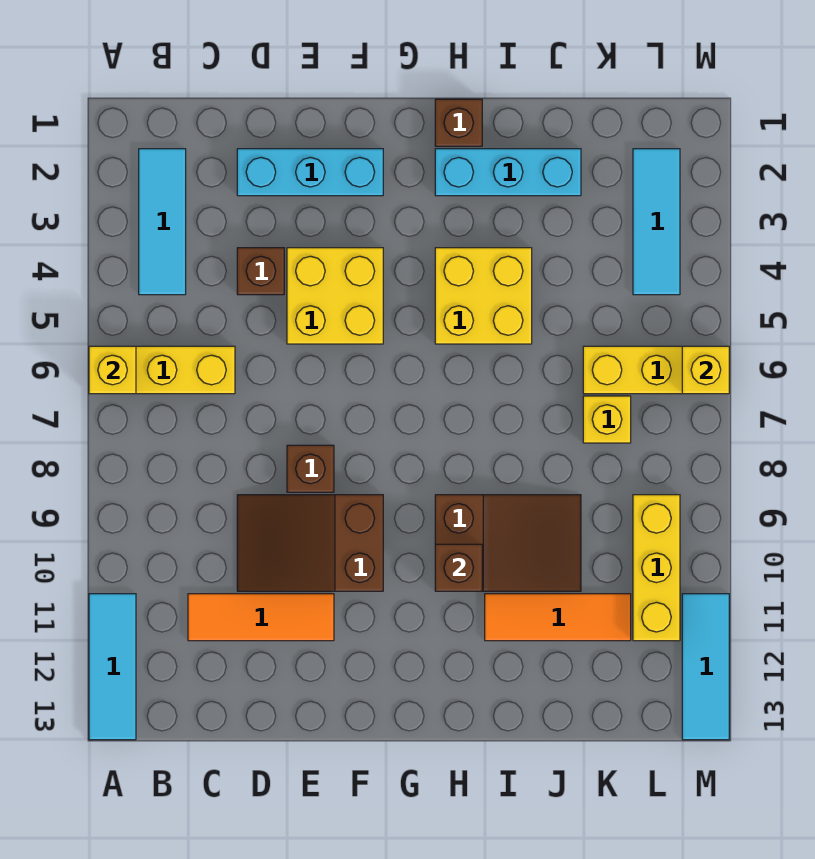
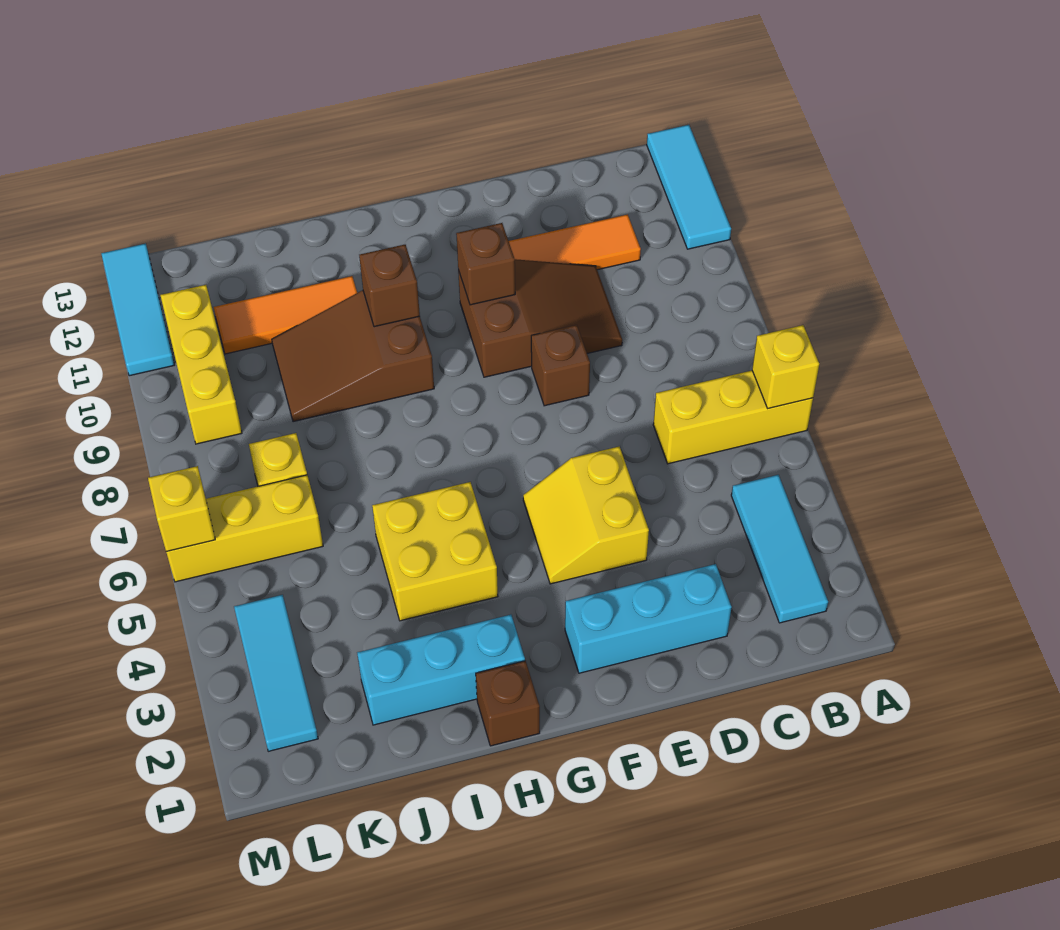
brown brick D4 level 1 -> brown brick F10 level 2
yellow brick E4:F5 level 1 -> yellow slope E4:F5 level 1 top E

